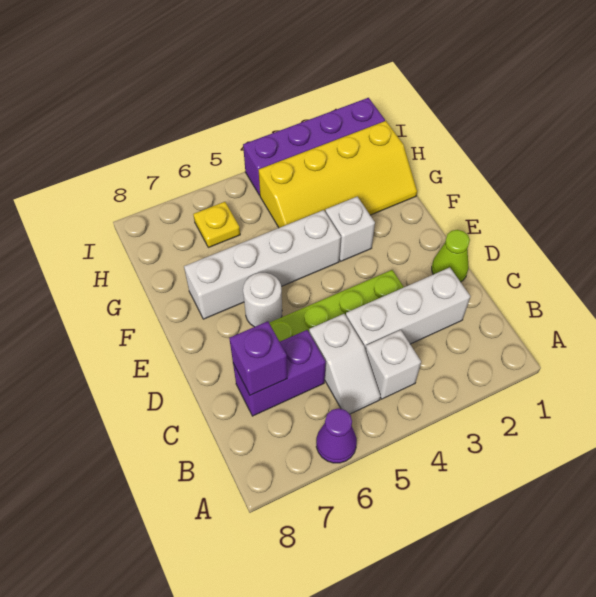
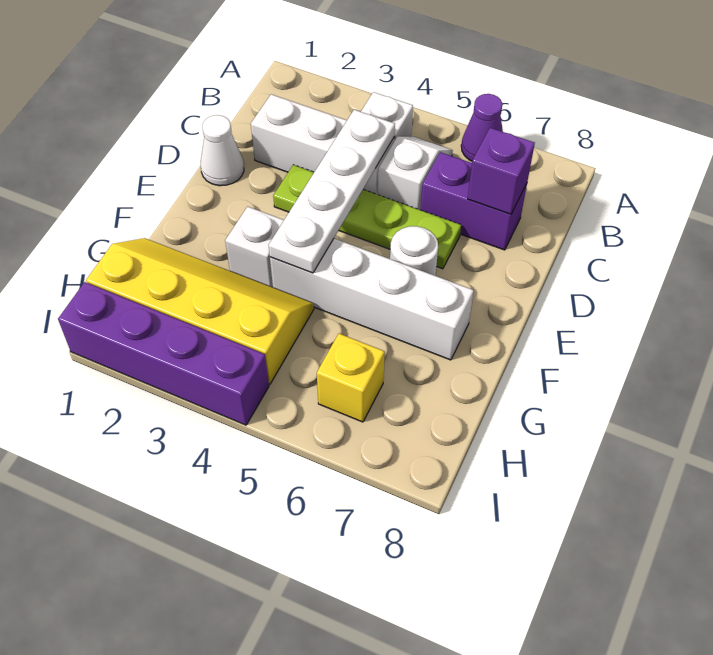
none -> white plate C4:F4 level 2
lime cone D1 level 1 -> white cone D1 level 1
yellow plate H6 level 1 -> yellow brick H6 level 1

